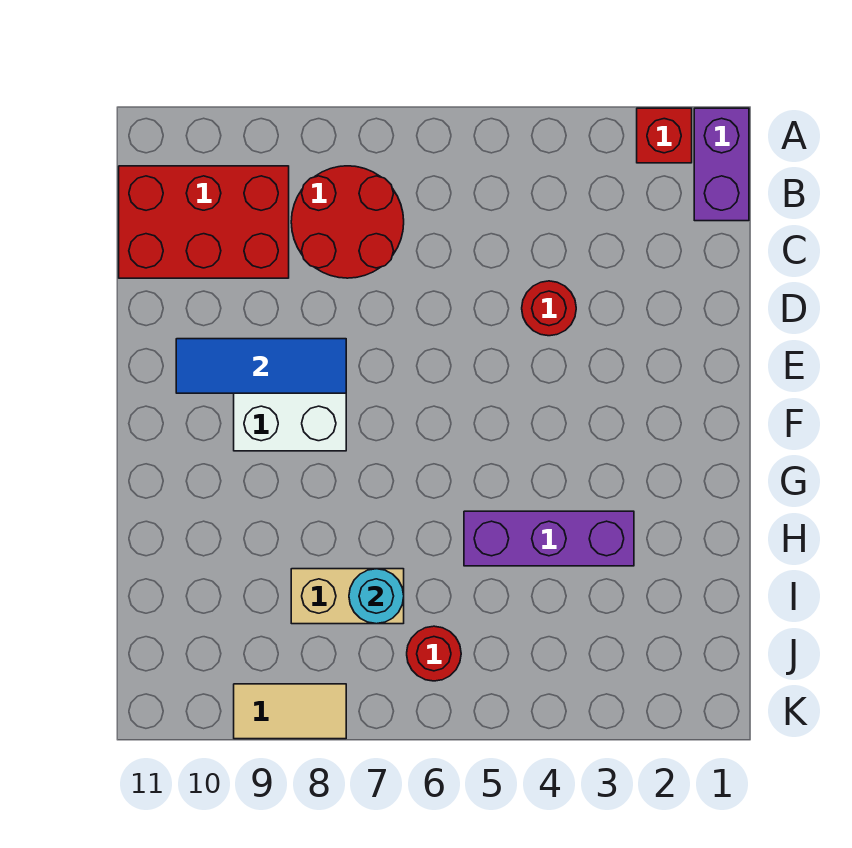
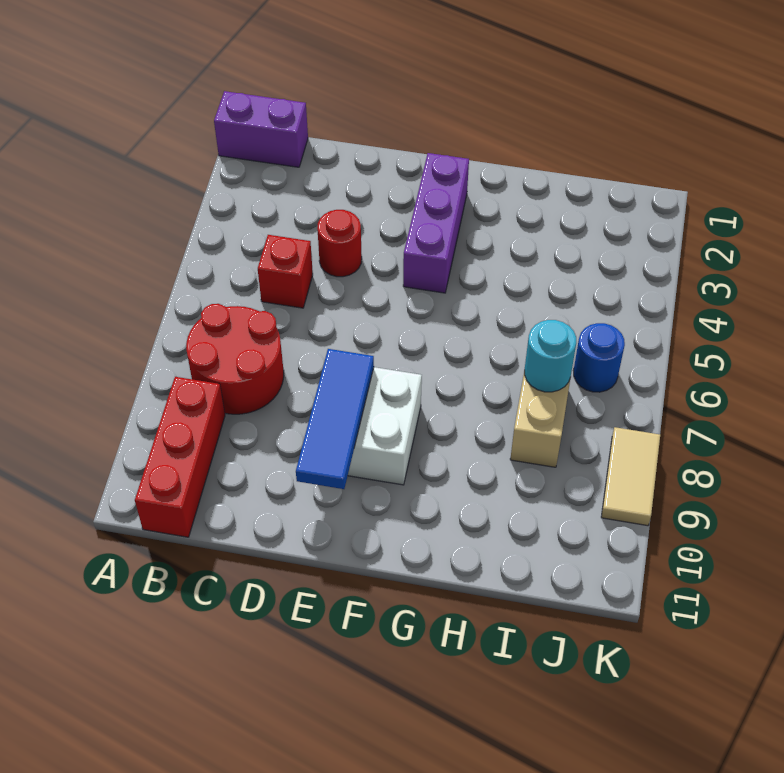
red brick A2 level 1 -> red brick C5 level 1
red brick B9:C11 level 1 -> red brick B9:B11 level 1
purple brick H3:H5 level 1 -> purple brick F2:F4 level 1
red round brick J6 level 1 -> blue round brick J6 level 1

